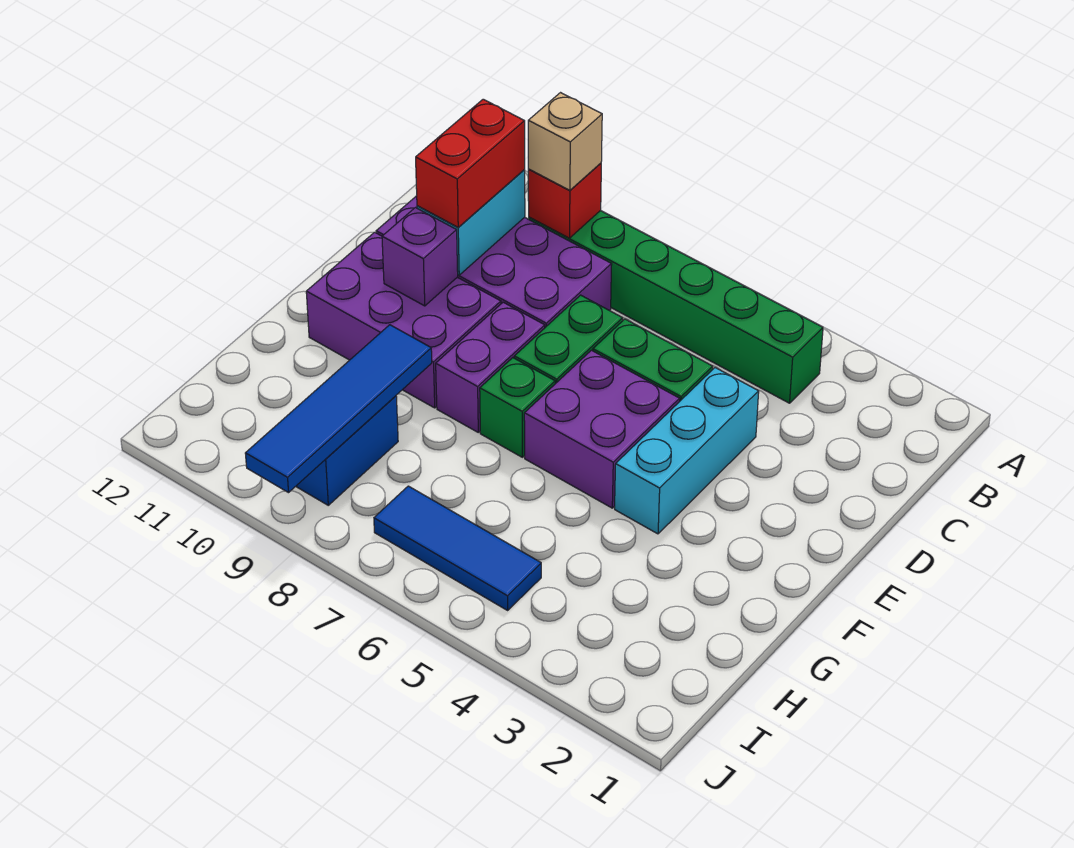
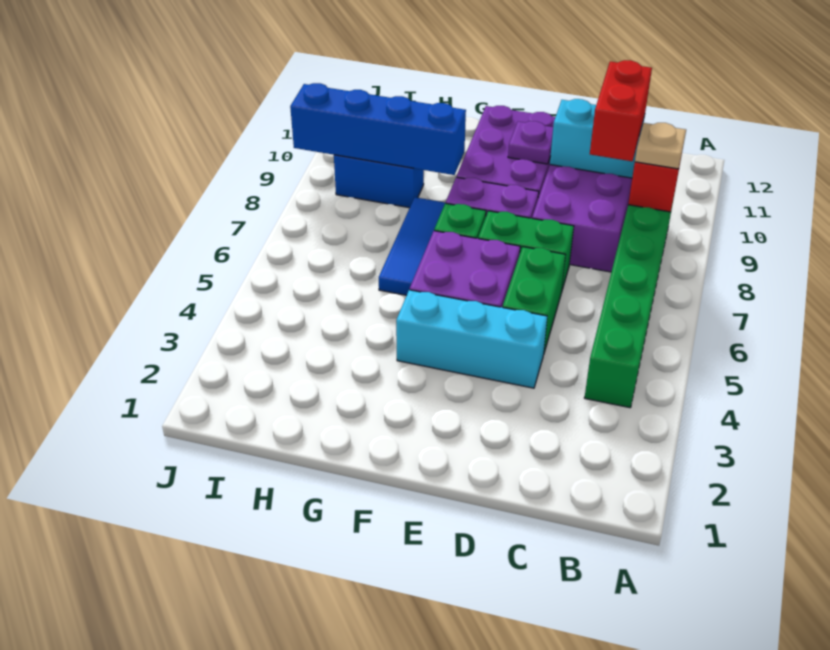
tan brick B9 level 3 -> tan plate B9 level 3
red brick C10:D10 level 3 -> red brick C9:C10 level 3
purple brick E10 level 2 -> purple plate E10 level 2
blue tile G9:J9 level 2 -> blue brick G9:J9 level 2
blue tile I5:I7 level 1 -> blue tile G6:G8 level 1

